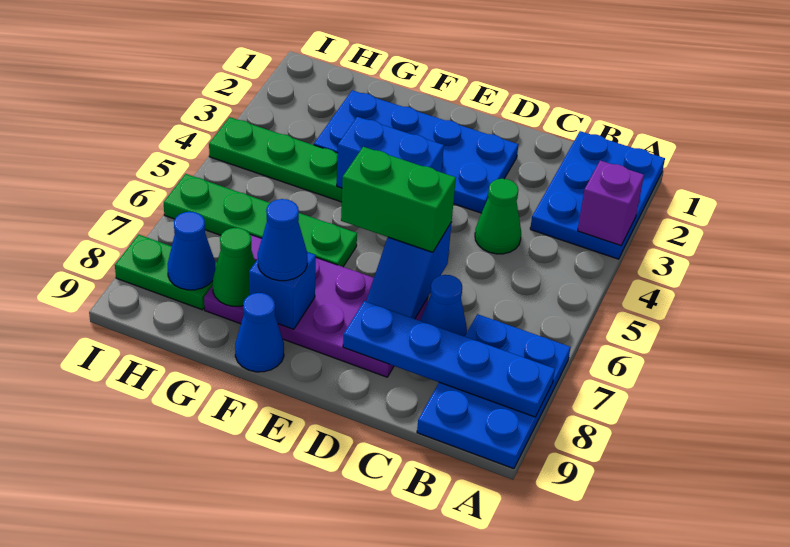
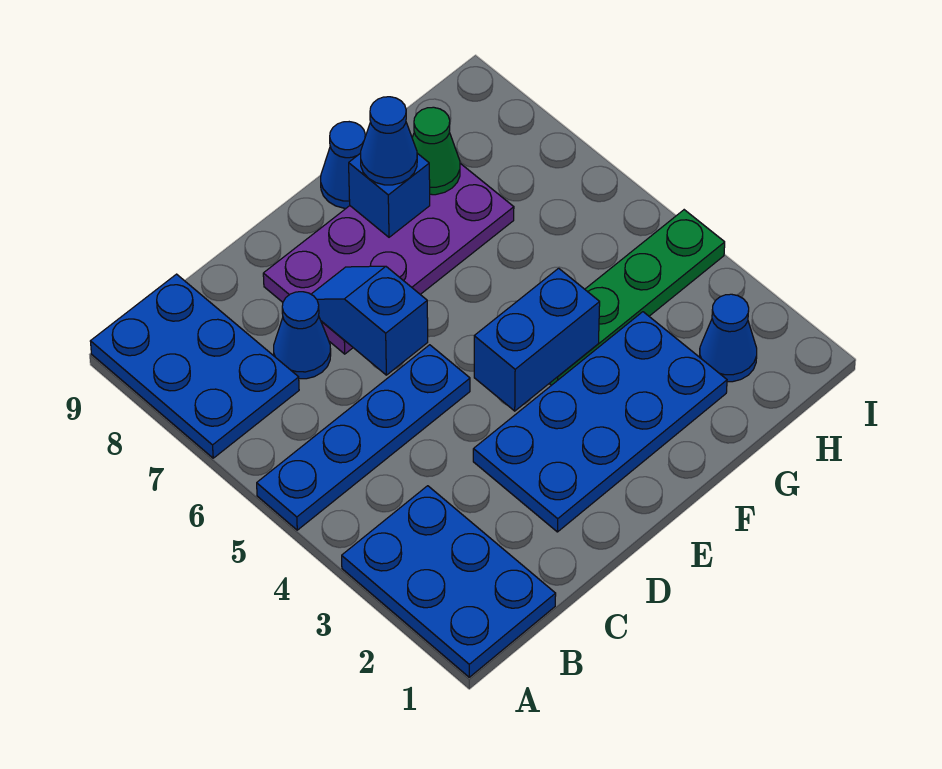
purple brick A3 level 2 -> none
blue plate A8:D8 level 2 -> blue plate A5:D5 level 1
green cone C4 level 1 -> none
green brick D6:E6 level 3 -> none
green plate F6:I6 level 1 -> none
green plate H8:I8 level 1 -> none
blue cone H8 level 2 -> blue cone H2 level 1

